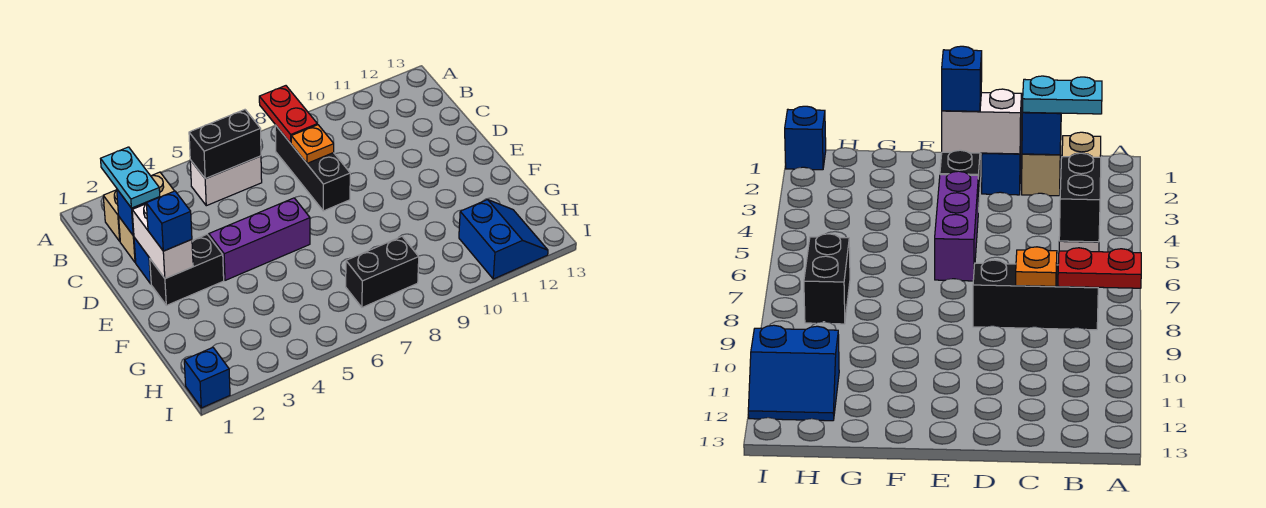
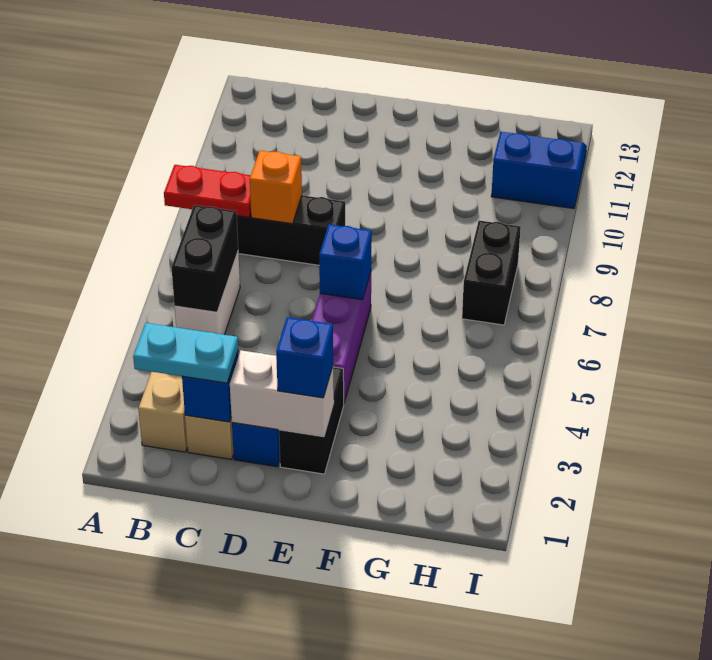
orange plate C8 level 2 -> orange brick C8 level 2
blue brick I1 level 1 -> blue brick E6 level 2

